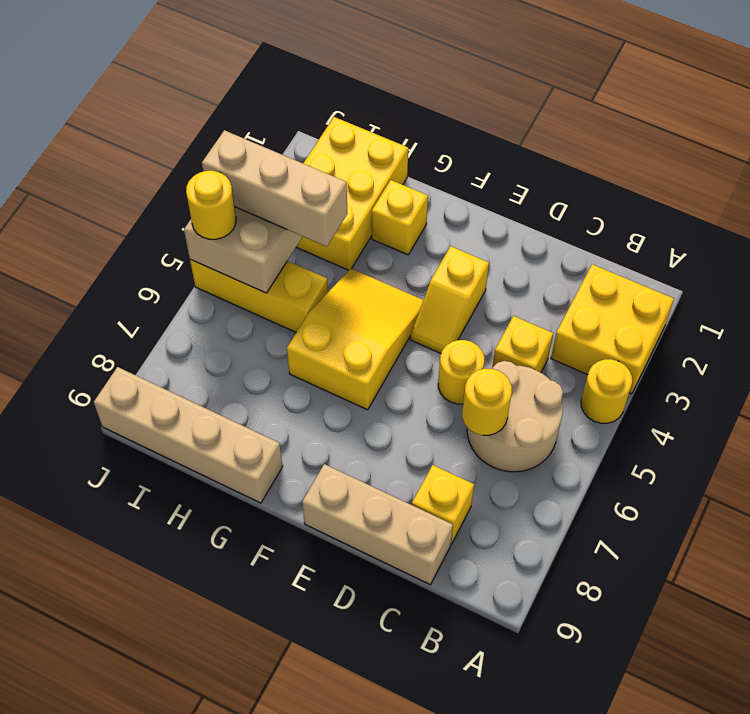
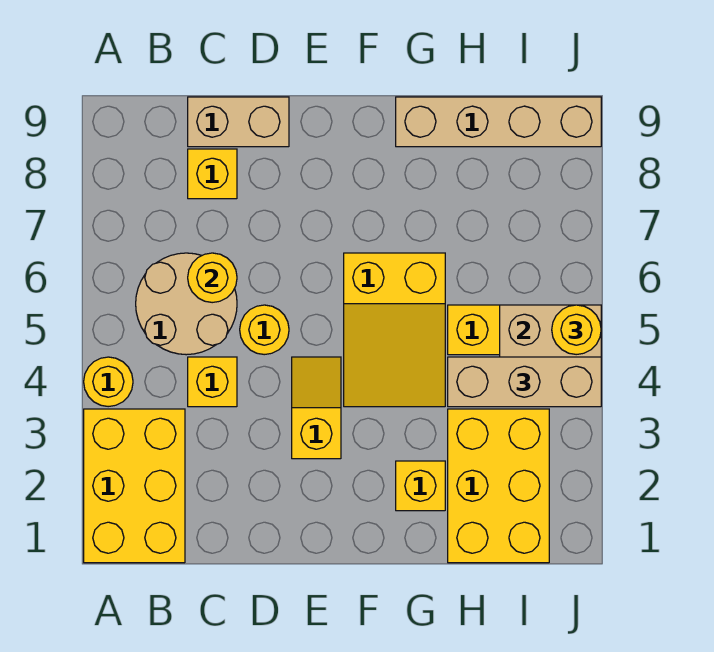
yellow brick A2:B3 level 1 -> yellow brick A1:B3 level 1
tan brick C9:E9 level 1 -> tan brick C9:D9 level 1

